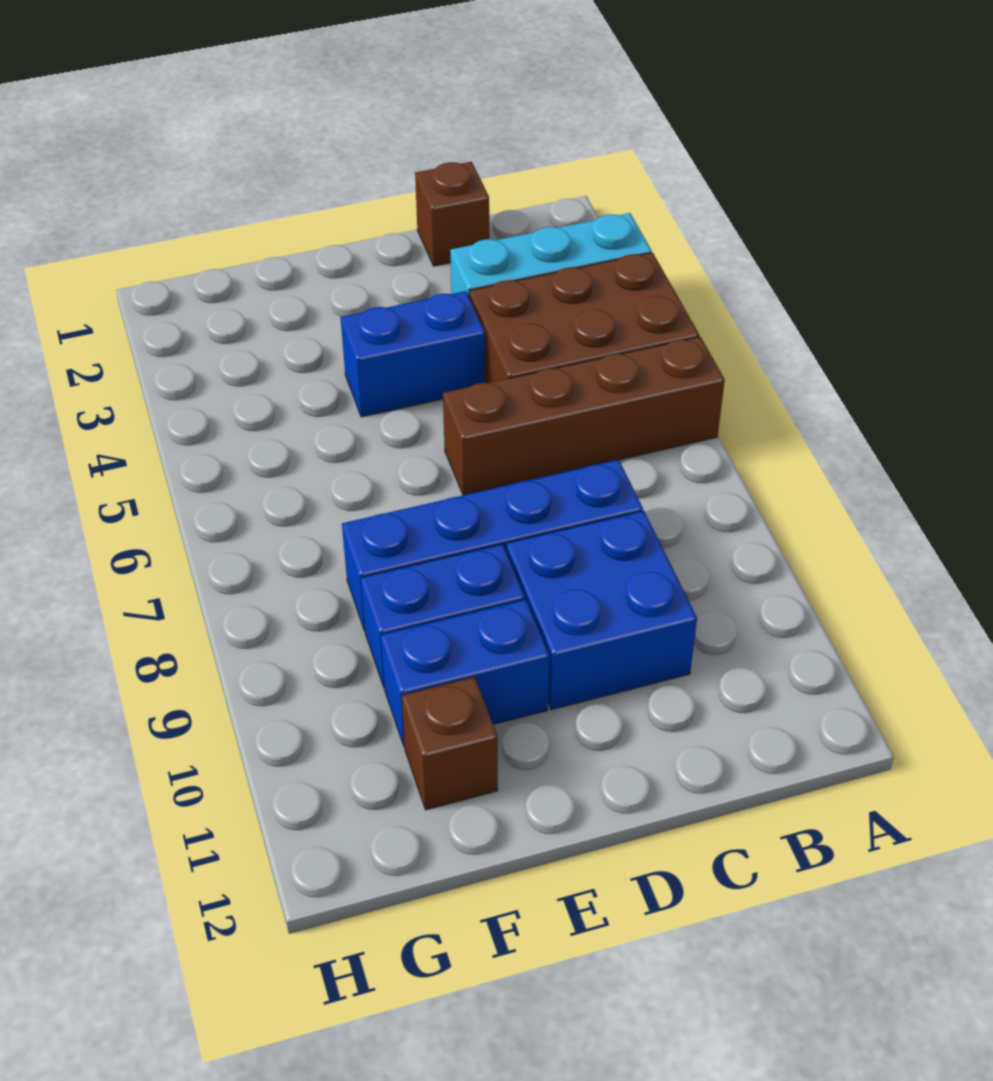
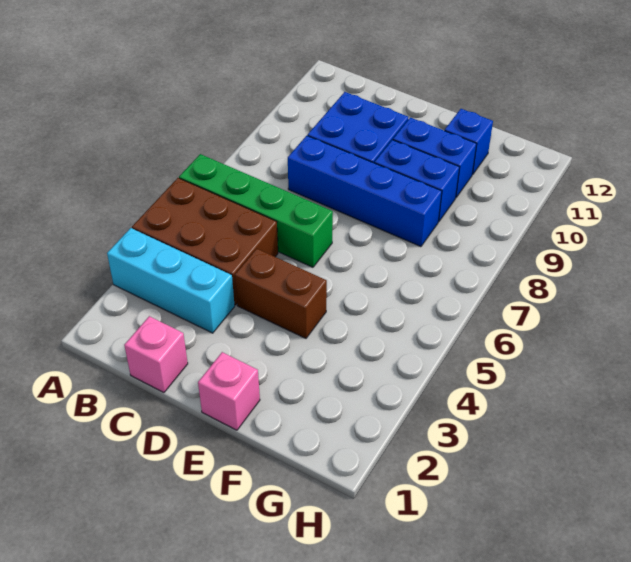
brown brick A6:D6 level 1 -> green brick A6:D6 level 1
brown brick C1 level 1 -> pink brick C1 level 1
blue brick D4:E4 level 1 -> brown brick D4:E4 level 1
none -> pink brick E1 level 1
brown brick F11 level 1 -> blue brick F11 level 1

